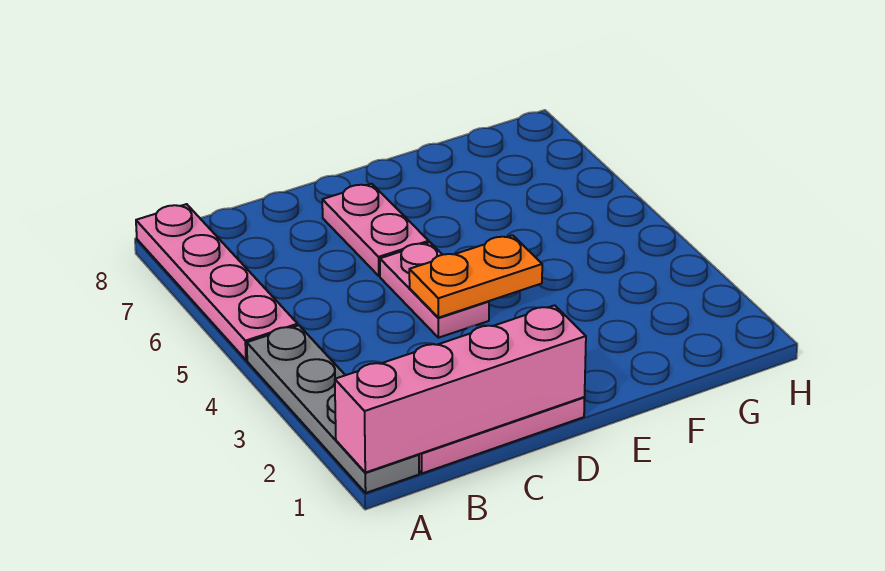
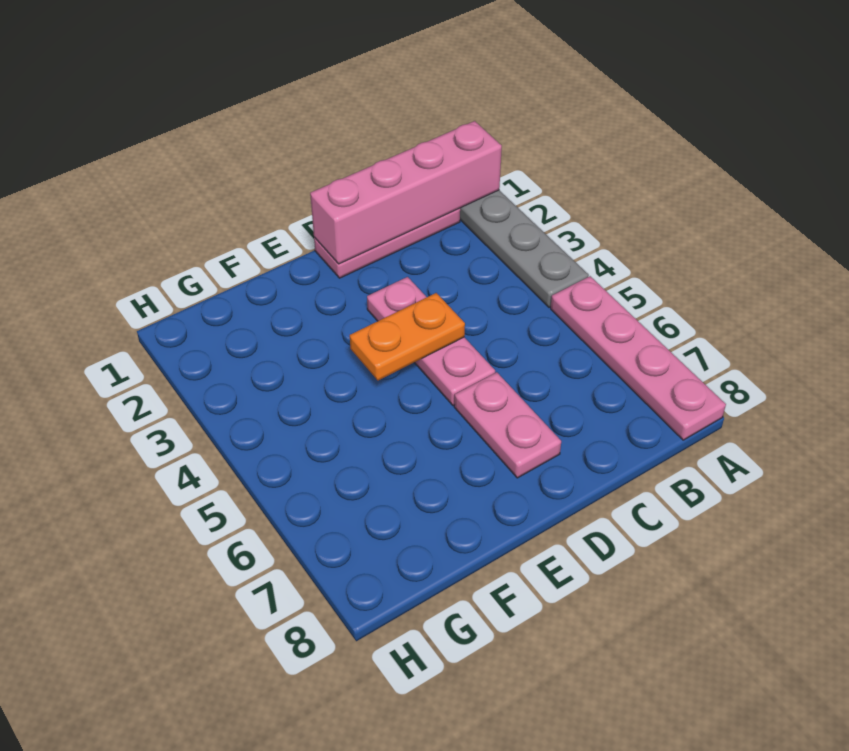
pink plate D4:D5 level 1 -> pink plate D3:D5 level 1

